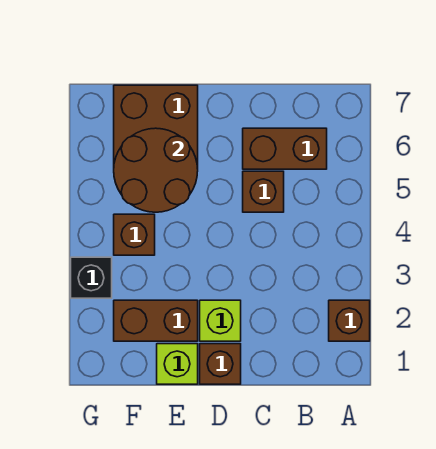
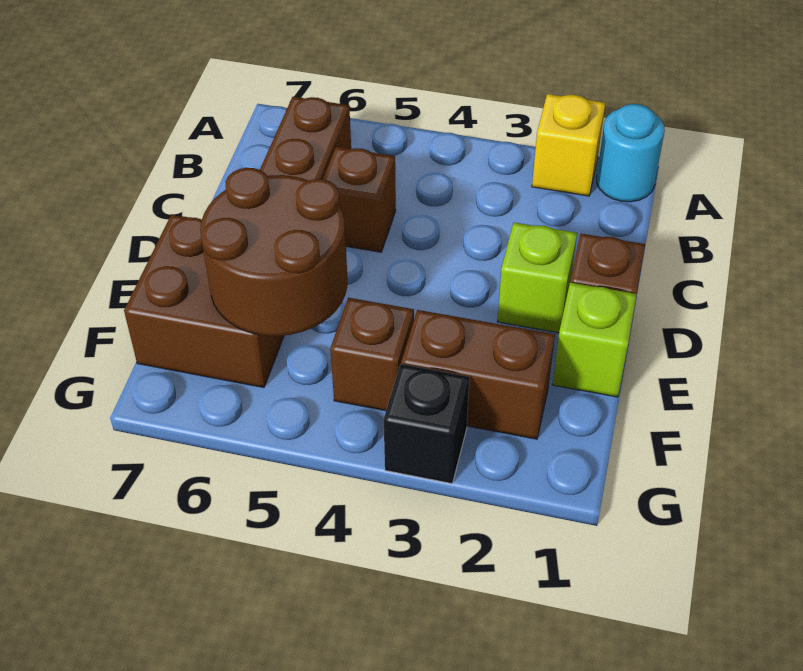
none -> cyan round brick A1 level 1
brown brick A2 level 1 -> yellow brick A2 level 1
brown brick E2:F2 level 1 -> brown brick F2:F3 level 1

